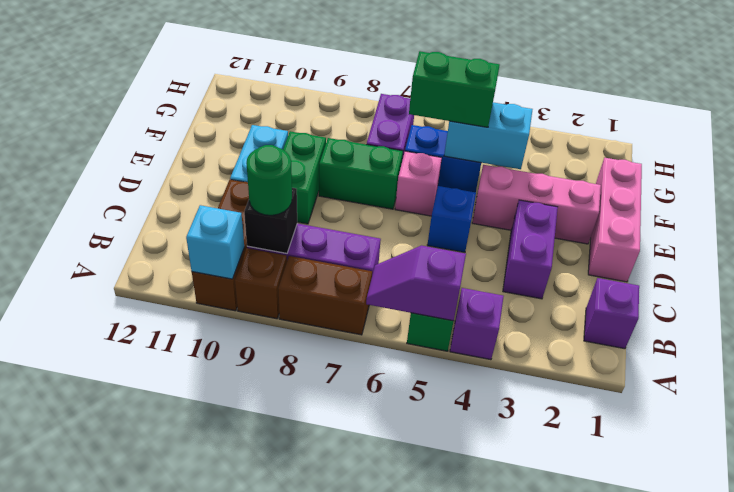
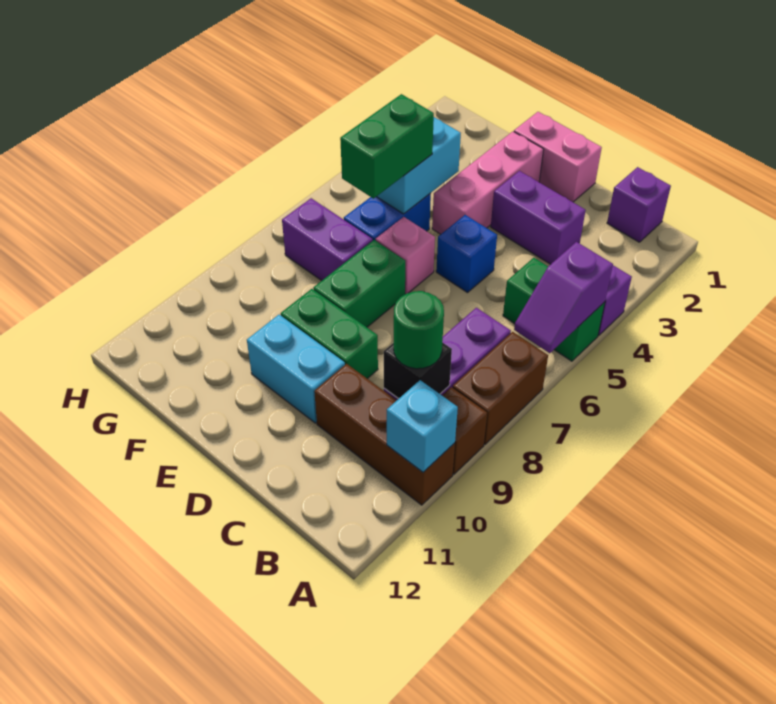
pink brick D1:F1 level 1 -> pink brick D1:E1 level 1

